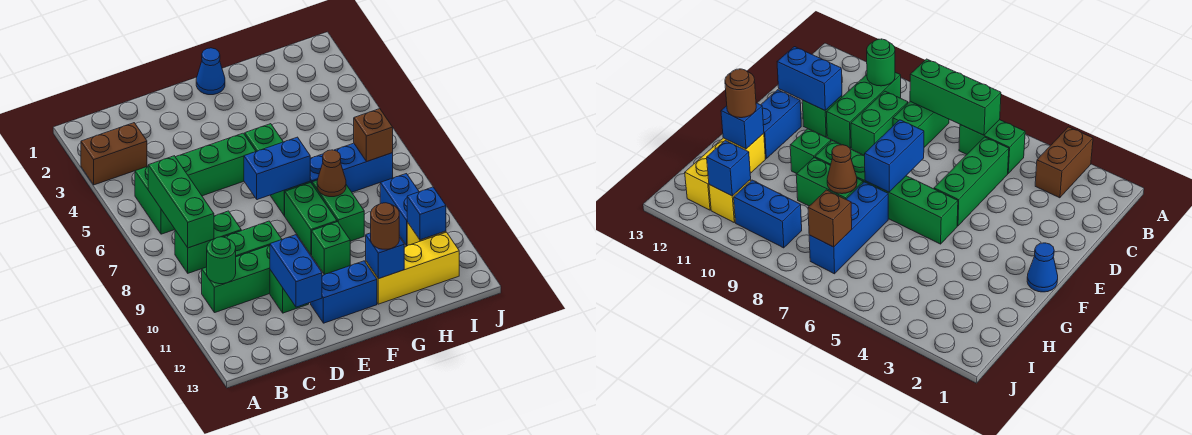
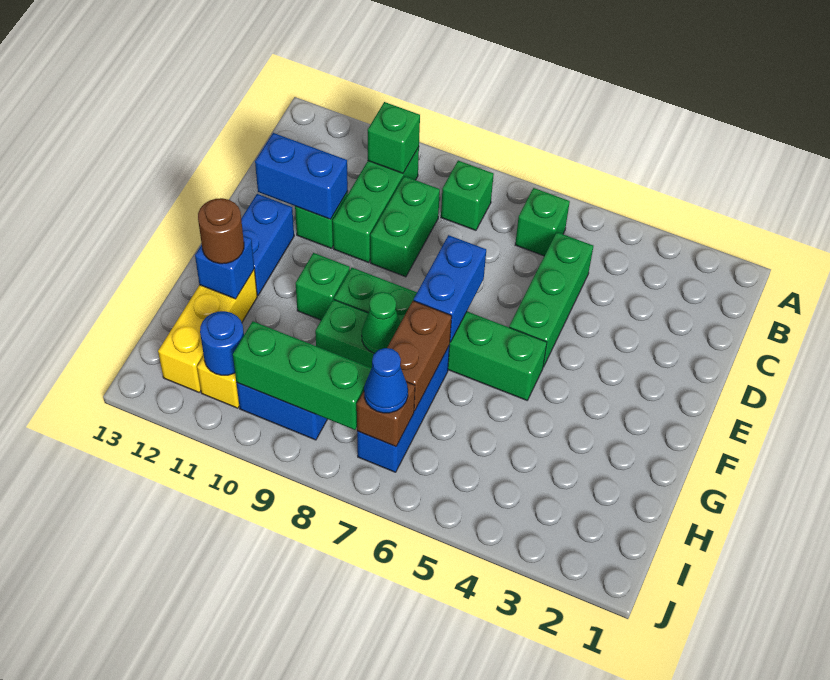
brown brick A3:B3 level 1 -> brown brick G7:H7 level 2
green brick B5:B6 level 1 -> green brick B6 level 1
green brick B6:B8 level 2 -> green brick I8:I10 level 2
green brick B8:C8 level 1 -> green brick B8 level 1
green round brick B10 level 2 -> green brick B10 level 2
blue cone F1 level 1 -> blue cone I7 level 3
brown cone G8 level 2 -> green cone G8 level 2
blue brick I11 level 2 -> blue round brick I11 level 2

